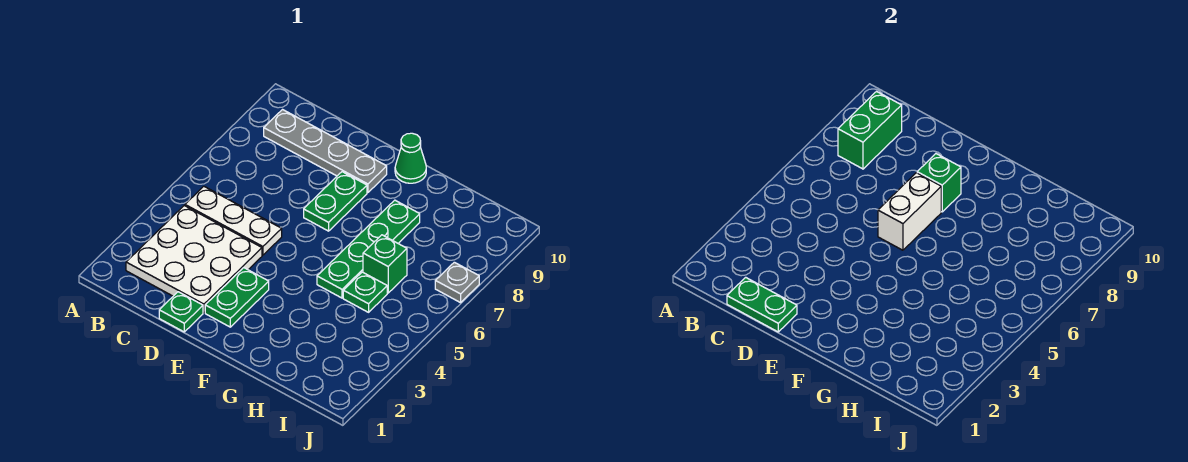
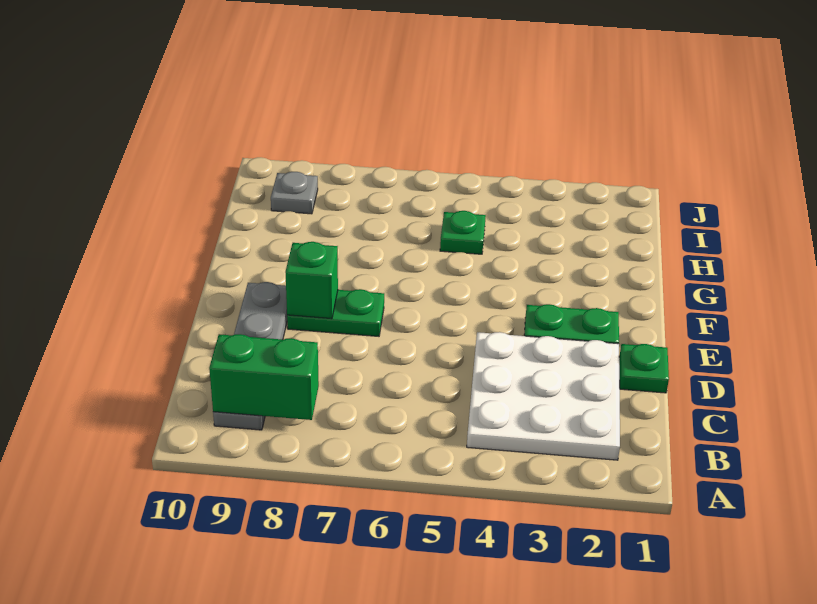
white plate B5:D5 level 1 -> none
green plate C1:D1 level 2 -> none
white brick E6:E7 level 2 -> none
green cone F10 level 1 -> none
green plate G5:G8 level 1 -> none
green brick H6 level 1 -> none
grey plate J7 level 1 -> grey plate I9 level 1

